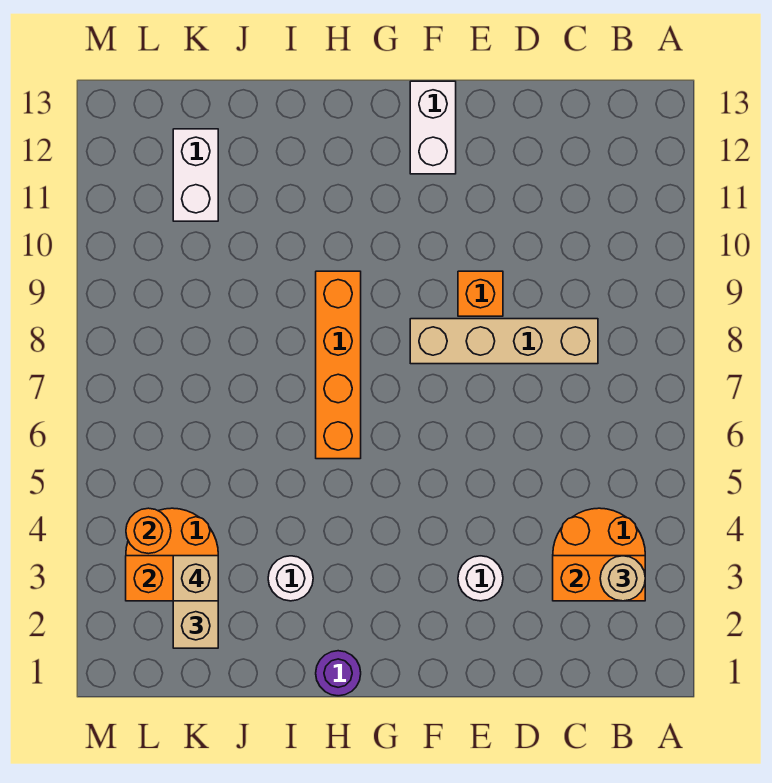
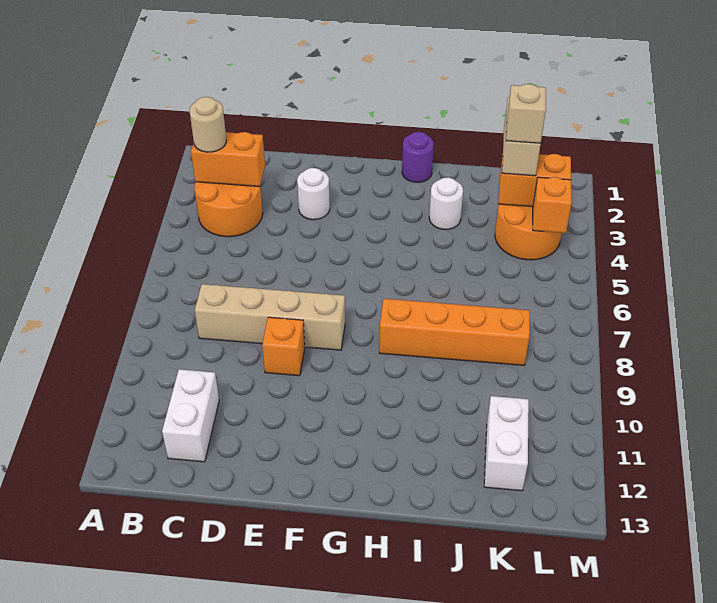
white brick F12:F13 level 1 -> white brick C11:C12 level 1
orange brick H6:H9 level 1 -> orange brick H8:K8 level 1
orange round brick L4 level 2 -> orange brick L4 level 2

